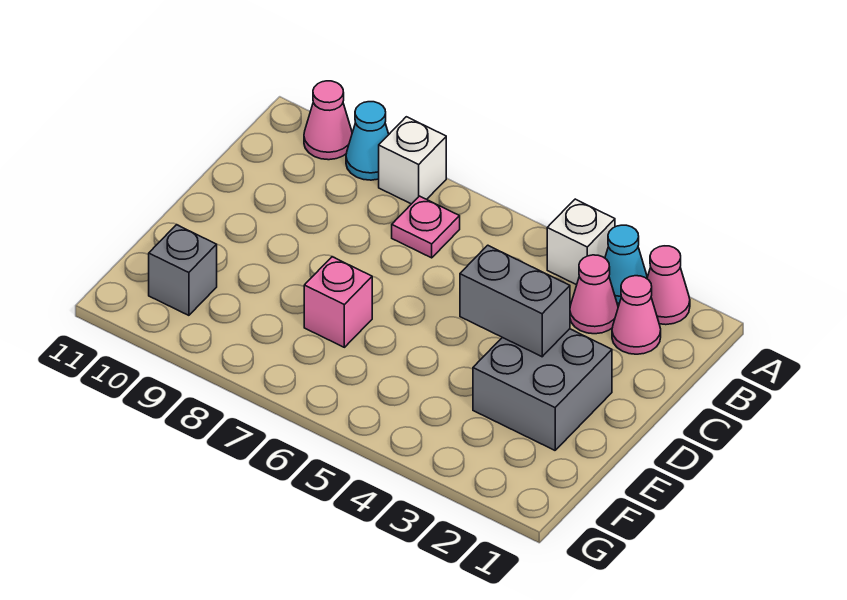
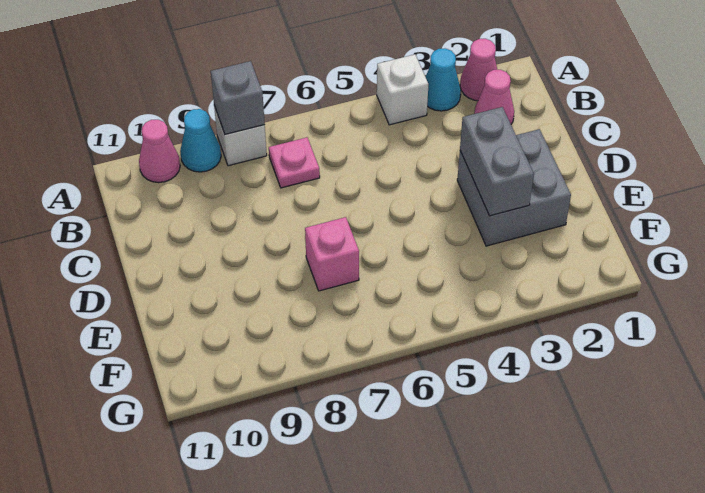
pink cone B3 level 1 -> none
grey brick D3:D4 level 2 -> grey brick D3:E3 level 2
grey brick F10 level 1 -> grey brick A8 level 2

